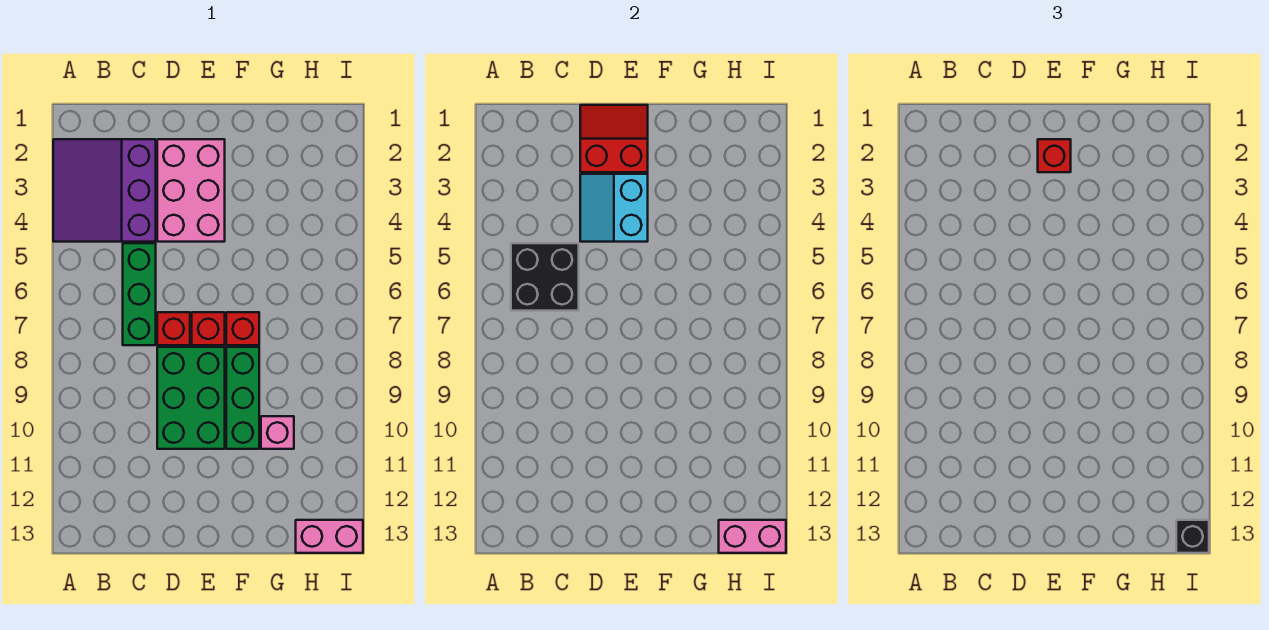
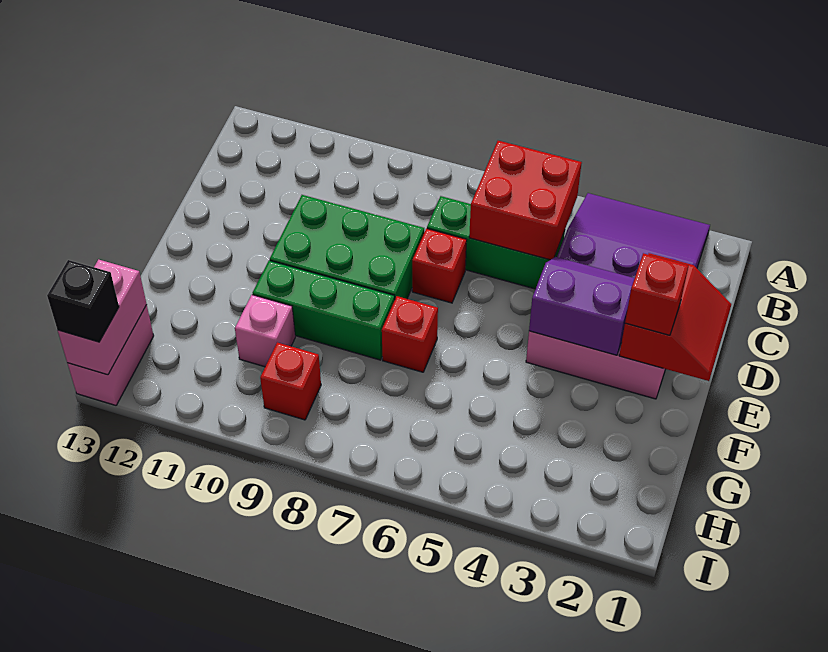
black brick B5:C6 level 2 -> red brick B5:C6 level 2
cyan slope D3:E4 level 2 top E -> purple slope D3:E4 level 2 top E
red brick E7 level 1 -> red brick H9 level 1

